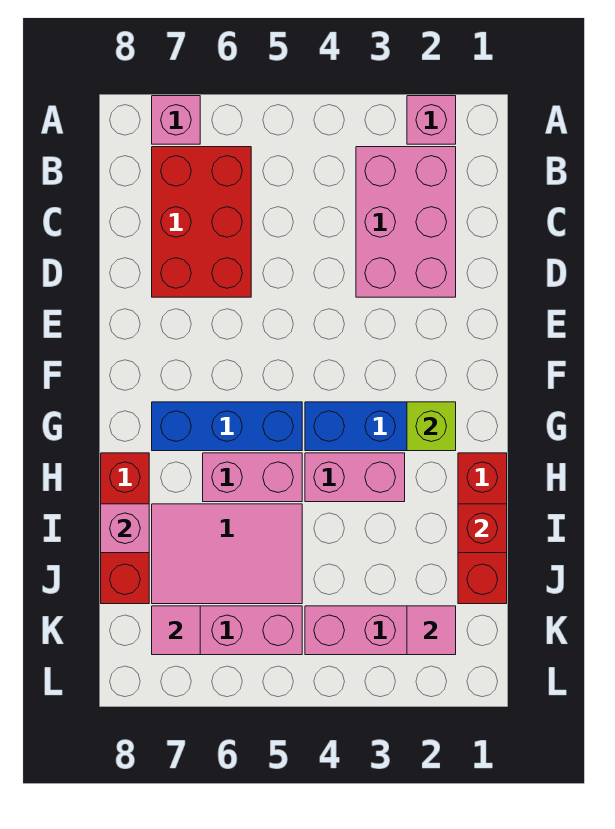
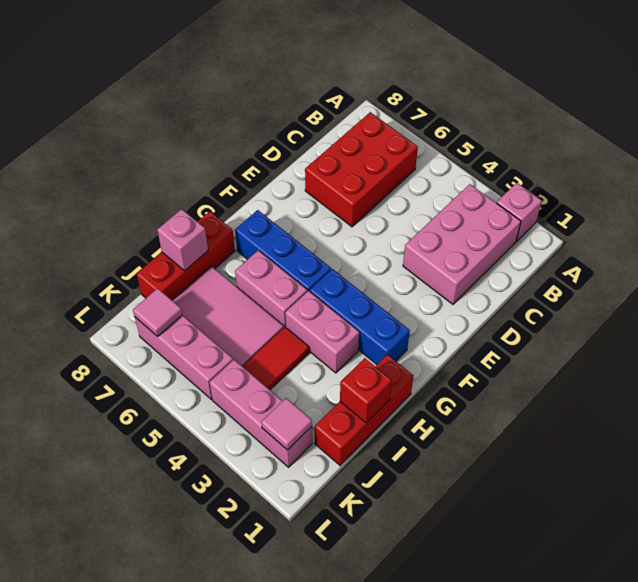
pink brick A7 level 1 -> none
lime brick G2 level 2 -> none
none -> red tile I4:J4 level 1

